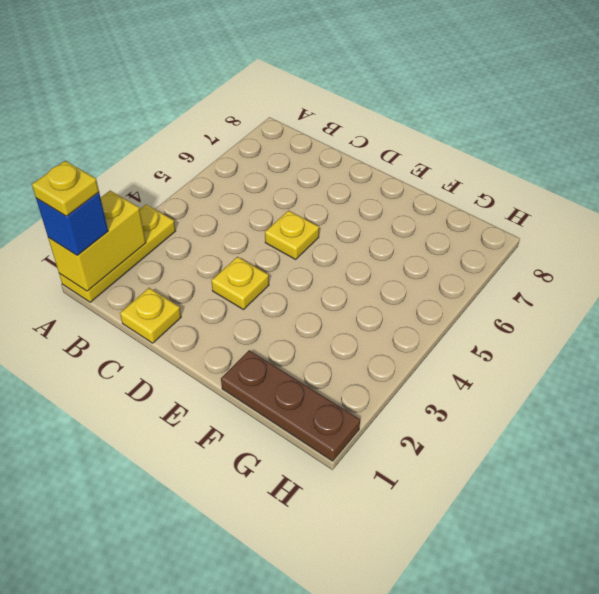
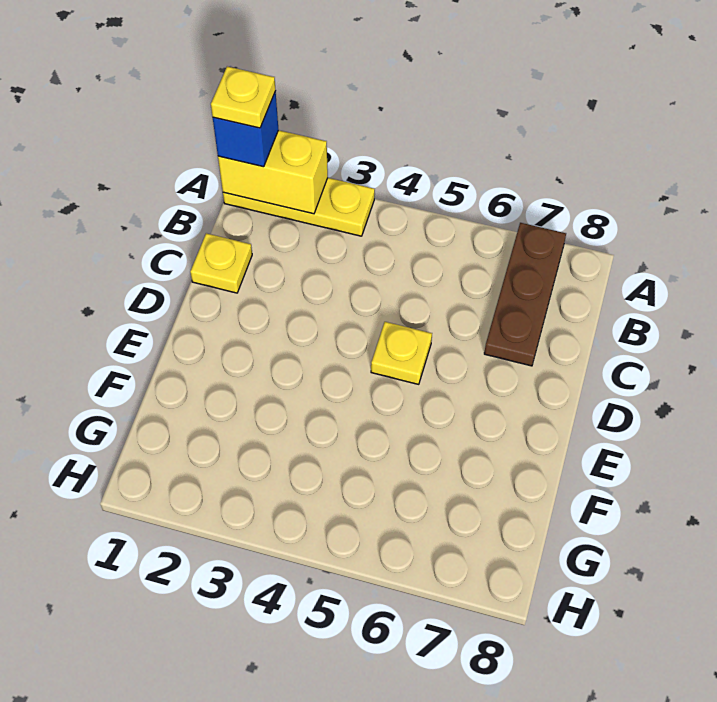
yellow plate D3 level 1 -> none
brown plate F1:H1 level 1 -> brown plate A7:C7 level 1

